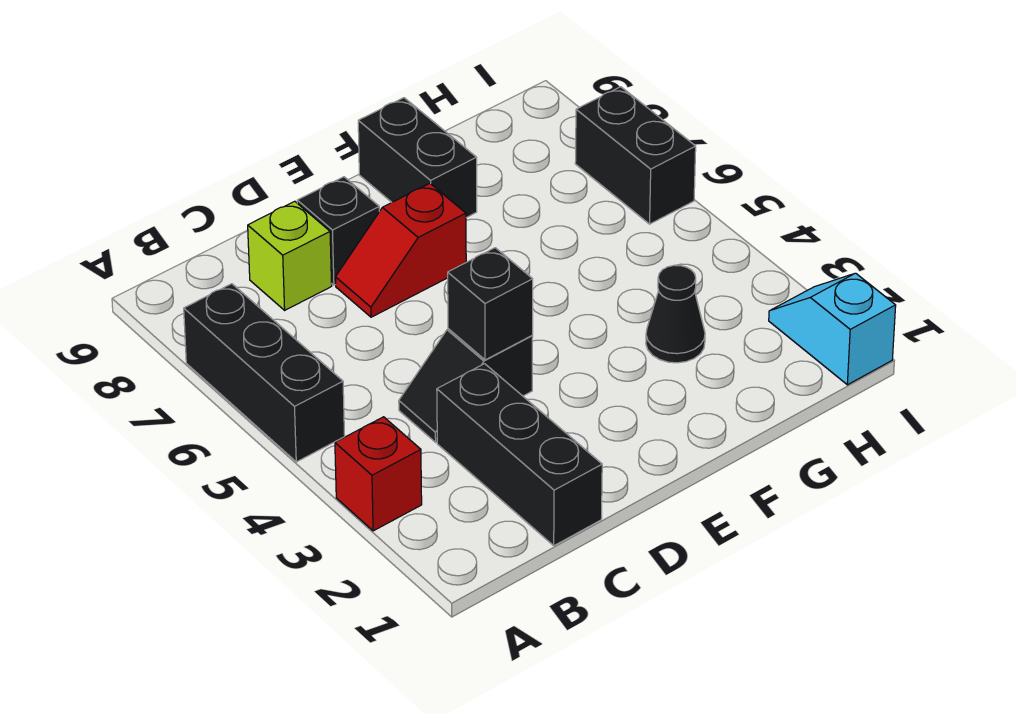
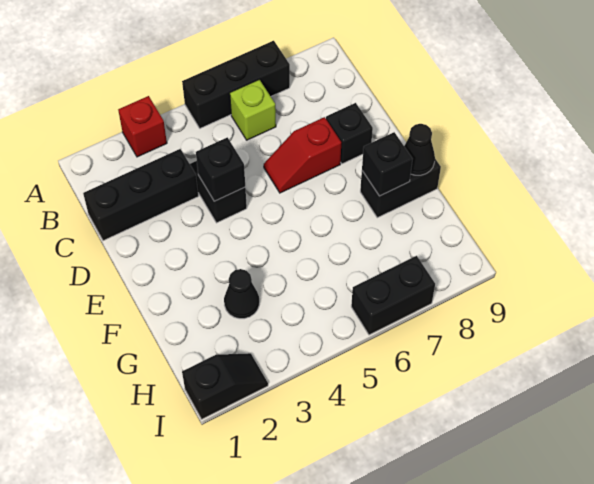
lime brick C8 level 1 -> lime brick B6 level 1
red slope D7:E7 level 1 top E -> red slope D6:D7 level 1 top 7
none -> black brick F8 level 2
none -> black cone F9 level 2
cyan slope I1:I2 level 1 top 1 -> black slope I1:I2 level 1 top 1

